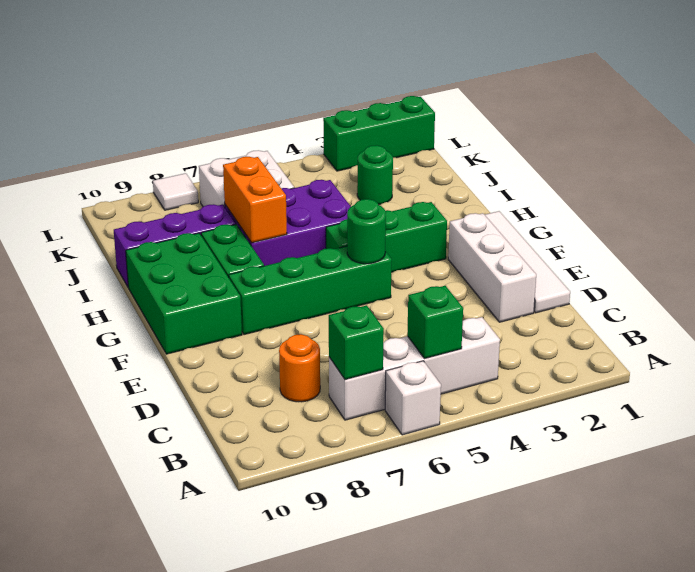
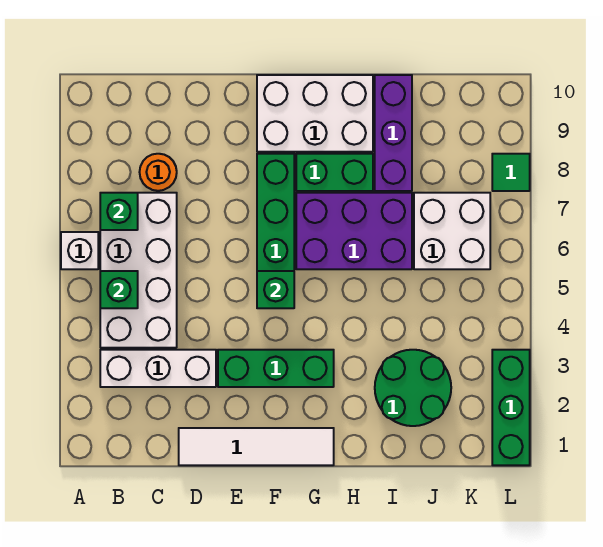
white brick B4:B7 level 1 -> white brick B4:C7 level 1
white brick D2:F2 level 1 -> white brick B3:D3 level 1
green round brick F5 level 2 -> green brick F5 level 2
green brick F9:H10 level 1 -> white brick F9:H10 level 1
green brick G3:G5 level 1 -> green brick E3:G3 level 1
purple brick H5:I7 level 1 -> purple brick G6:I7 level 1
orange brick H7:I7 level 2 -> none
green round brick J3 level 1 -> green round brick I2:J3 level 1
white tile L8 level 1 -> green tile L8 level 1

